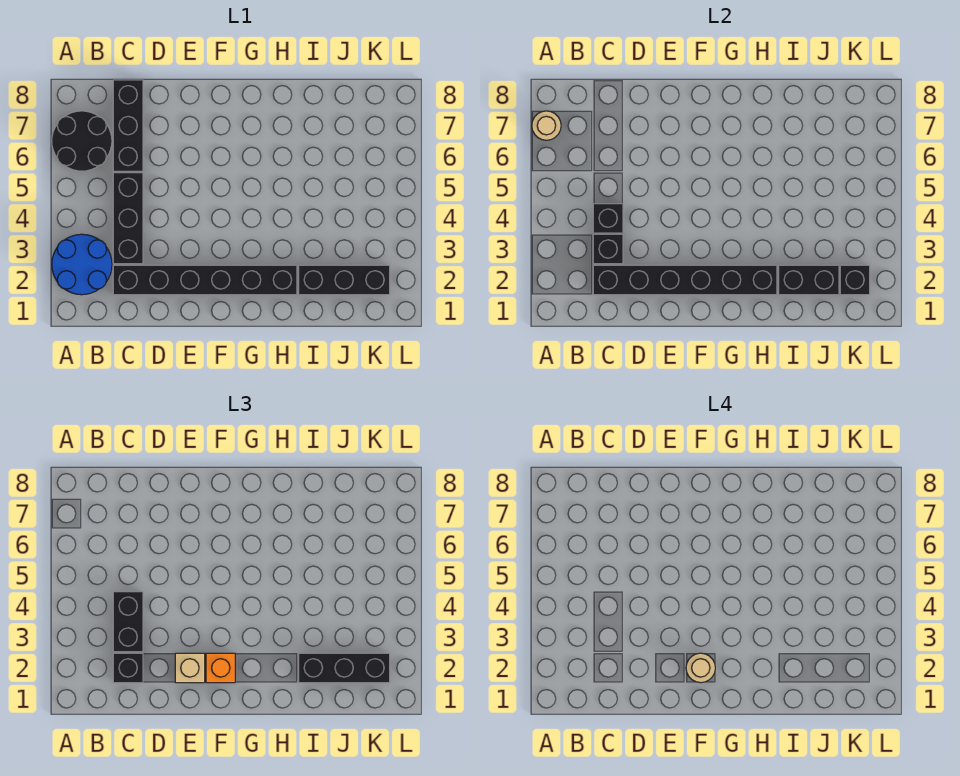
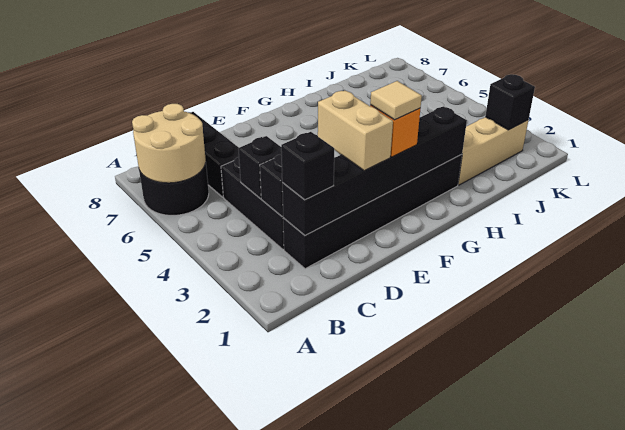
blue round brick A2:B3 level 1 -> none
tan round brick A7 level 2 -> tan round brick A6:B7 level 2
black brick C3:C4 level 3 -> none
tan brick E2 level 3 -> tan brick E2:E3 level 3
tan round brick F2 level 4 -> tan tile F2 level 4
black brick I2:K2 level 1 -> tan brick I2:K2 level 1
black brick I2:J2 level 2 -> none
black brick I2:K2 level 3 -> none

